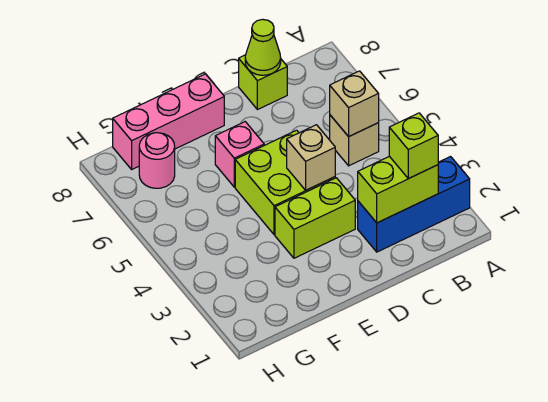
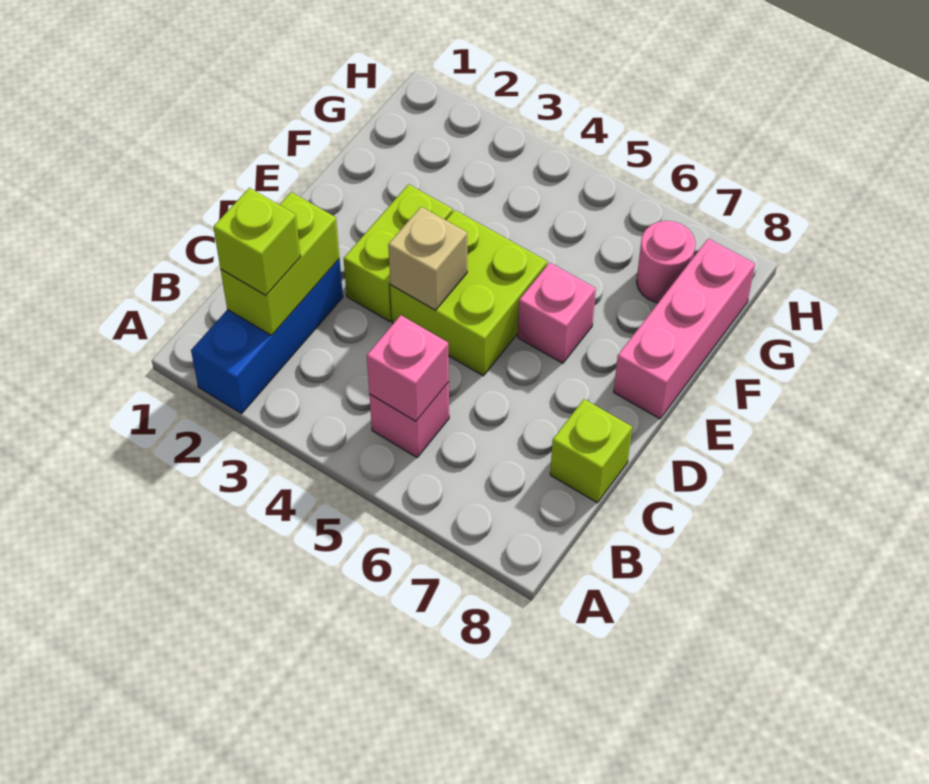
tan brick B5 level 1 -> pink brick B5 level 1
tan brick B5 level 2 -> pink brick B5 level 2
lime cone C8 level 2 -> none

